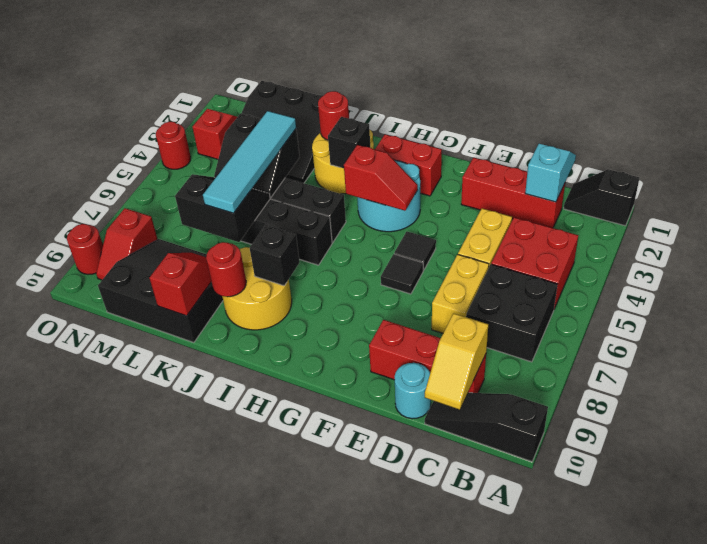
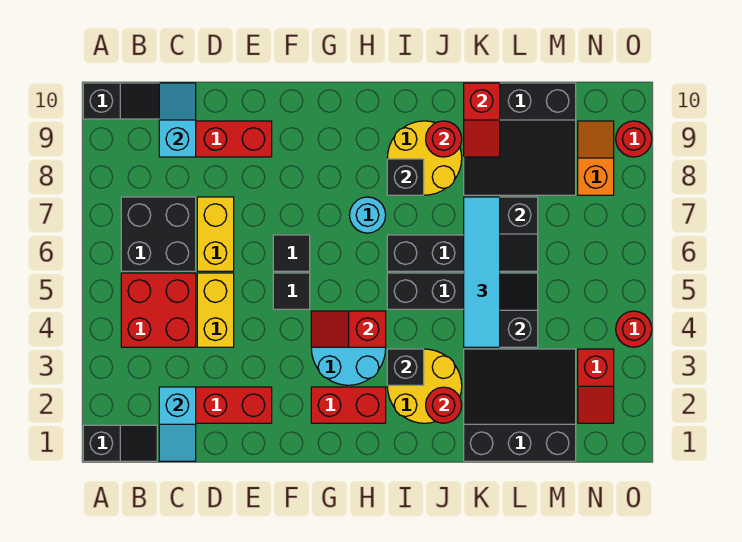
yellow slope C9:C10 level 2 top 9 -> cyan slope C9:C10 level 2 top 9
cyan round brick D10 level 1 -> cyan round brick H7 level 1
red slope N8:N9 level 1 top 8 -> orange slope N8:N9 level 1 top 8

